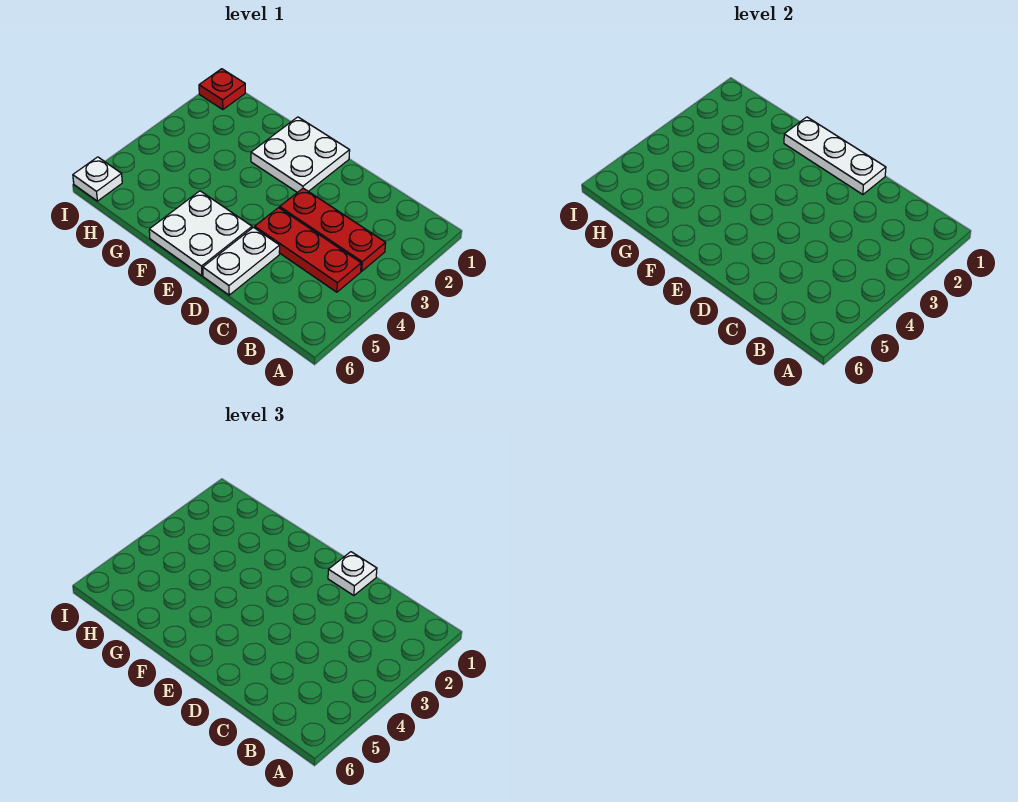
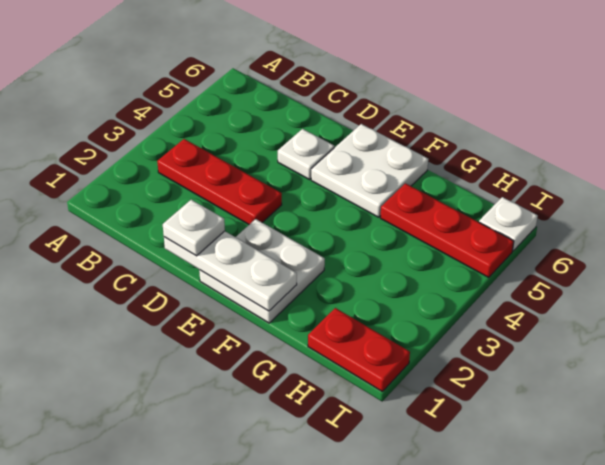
red plate B4:D4 level 1 -> red plate G5:I5 level 1
white plate D5:D6 level 1 -> white plate D5 level 1
red plate I1 level 1 -> red plate H1:I1 level 1

